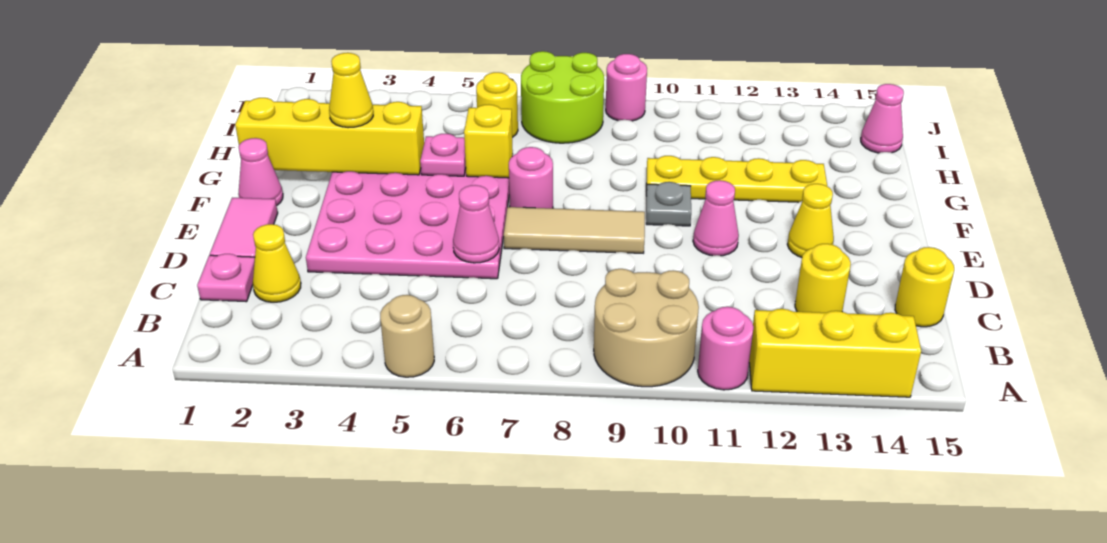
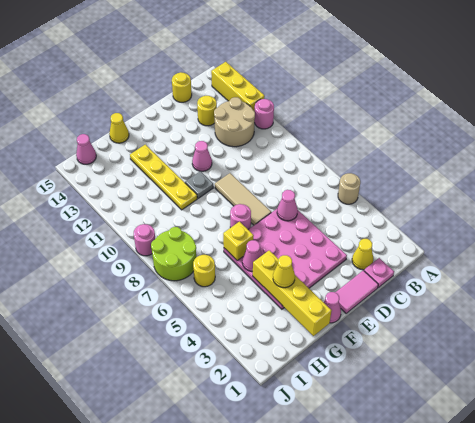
tan round brick A9:B10 level 1 -> tan round brick B11:C12 level 1
yellow cone E13 level 1 -> yellow cone G15 level 1
pink plate G5 level 2 -> pink cone G5 level 2

